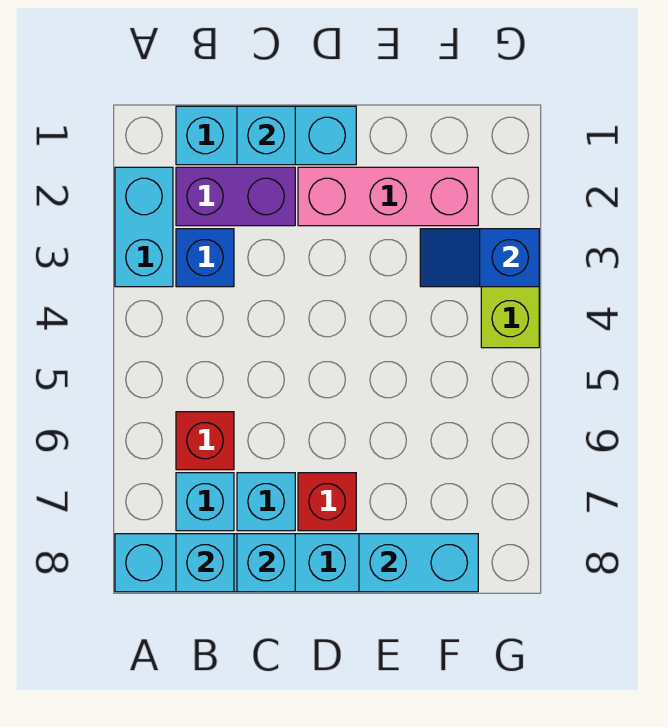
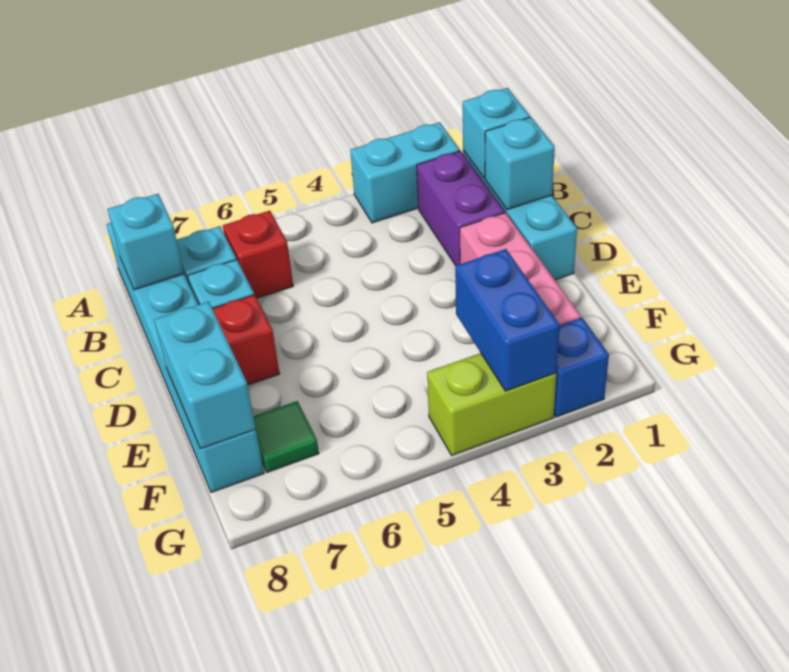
blue brick B3 level 1 -> blue brick G2 level 1
cyan brick C8 level 2 -> cyan brick B1 level 2
blue slope F3:G3 level 2 top G -> blue brick F3:G3 level 2
none -> green tile F7 level 1

